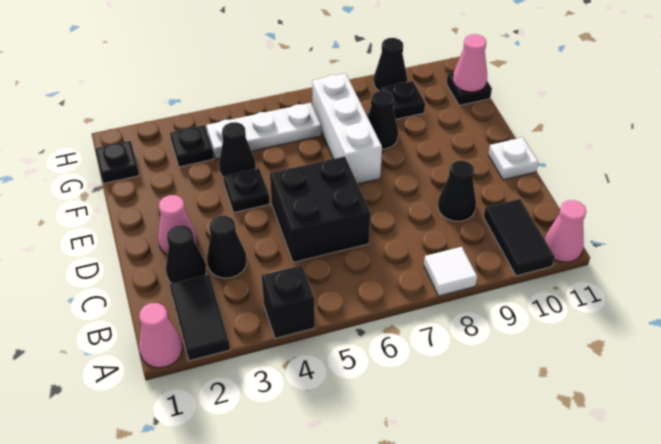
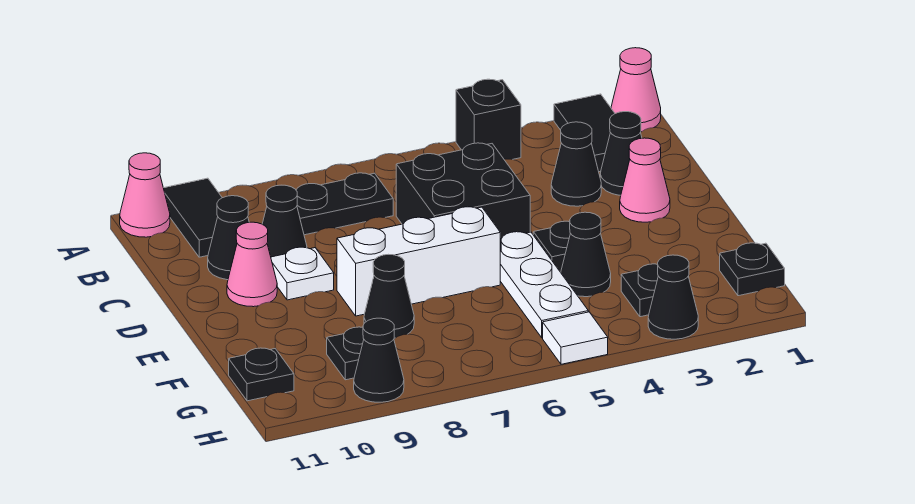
white tile A8 level 1 -> white tile H5 level 1
none -> black plate B7:B8 level 1
none -> black cone C10 level 1
white plate D11 level 1 -> white plate D9 level 1
white brick E7:G7 level 1 -> white brick E6:E8 level 1
white plate G4:G6 level 1 -> white plate E5:G5 level 1
pink cone G11 level 2 -> pink cone D10 level 1
none -> black cone H3 level 1

